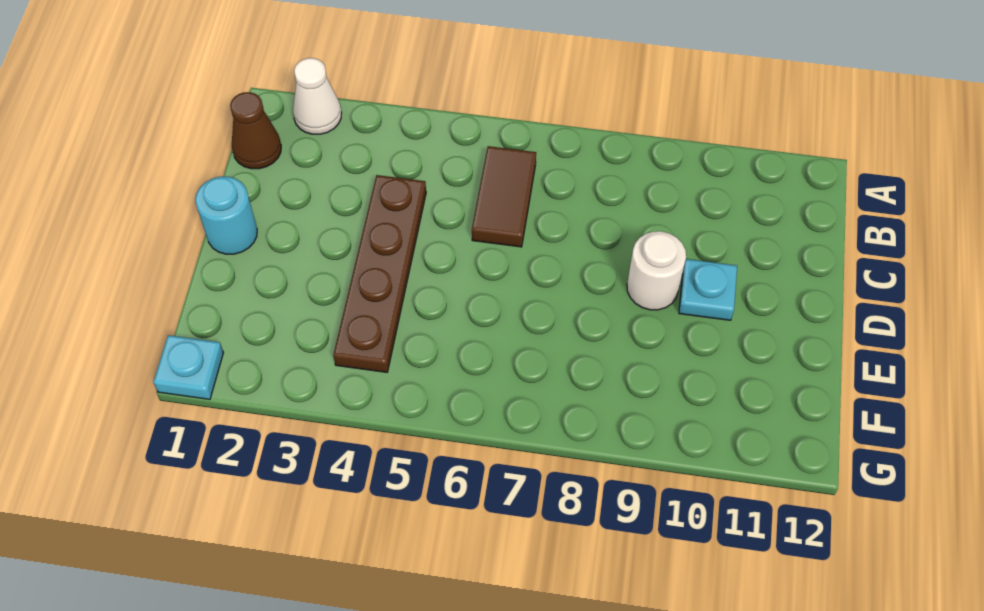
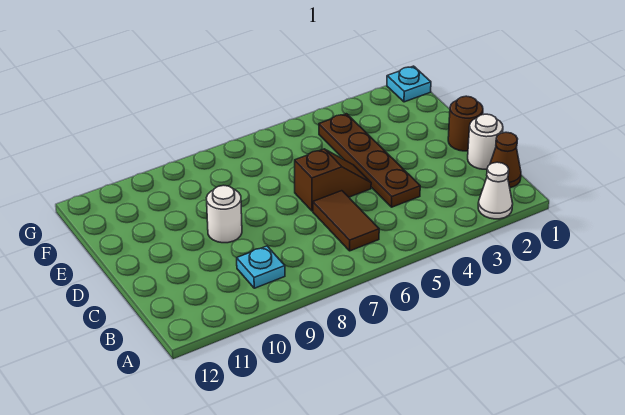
none -> white round brick C1 level 1
cyan round brick D1 level 1 -> brown round brick D1 level 1
none -> brown slope D5:D6 level 1 top 6
cyan plate D10 level 1 -> cyan plate B9 level 1

